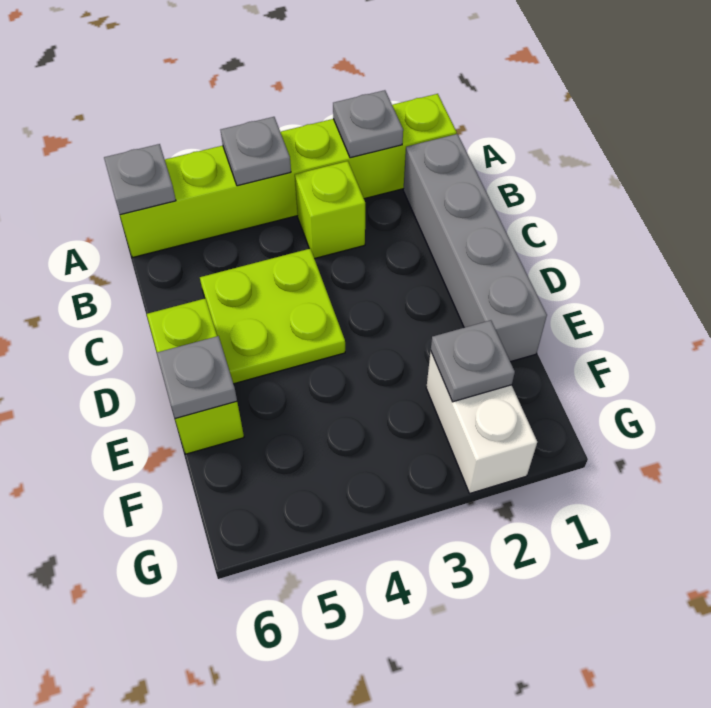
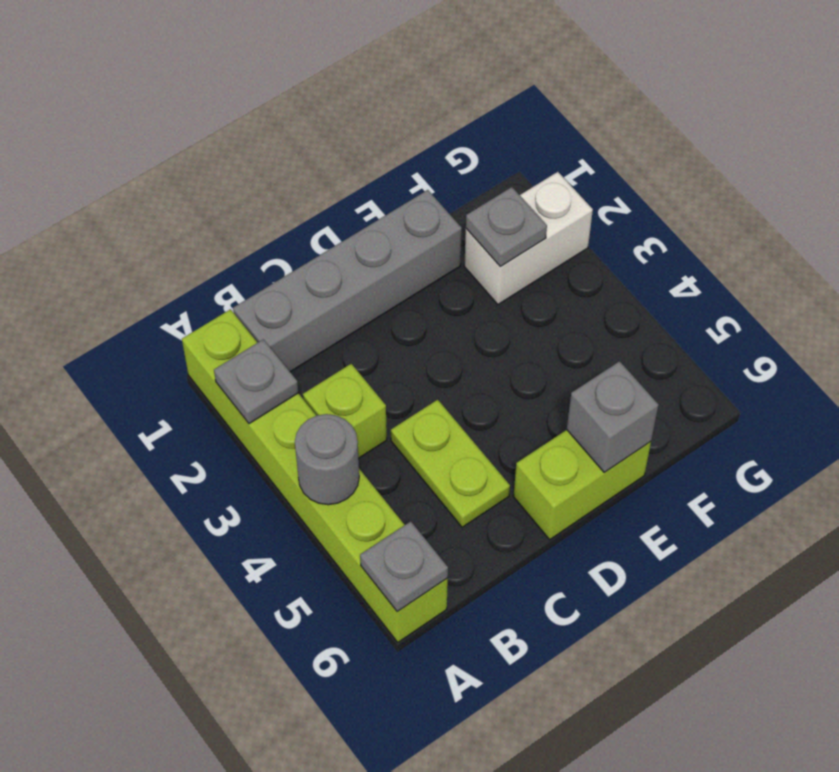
grey plate A4 level 2 -> grey round brick A4 level 2
lime plate C4:D5 level 1 -> lime plate C4:C5 level 1
grey plate E6 level 2 -> grey brick E6 level 2

